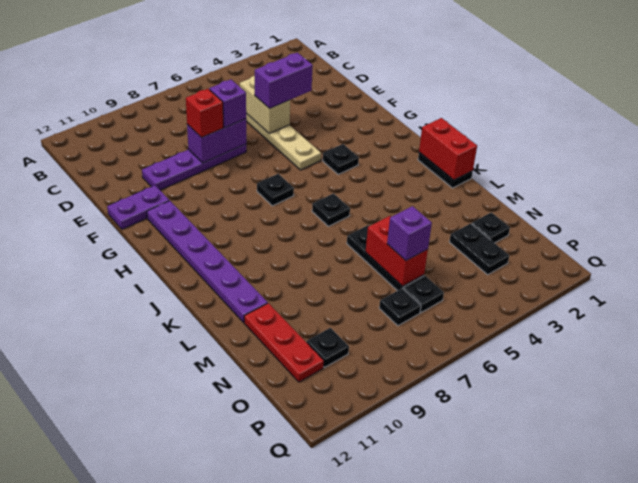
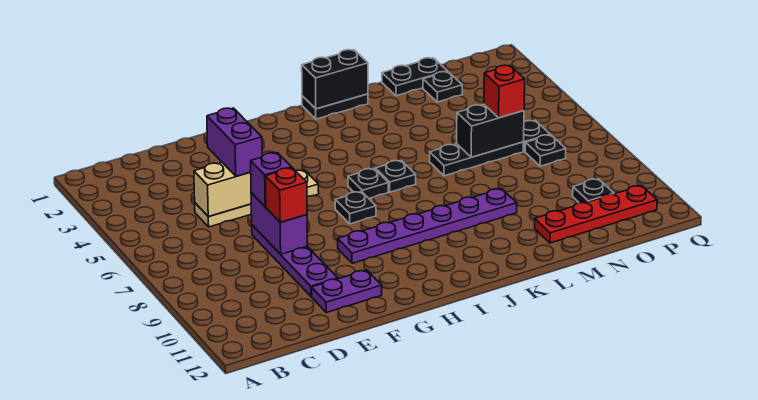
purple plate F11:F12 level 1 -> purple plate E11:F11 level 1
purple plate G11:L11 level 1 -> purple plate G9:L9 level 1
black plate H4 level 1 -> black plate I6 level 1
red brick J1:K1 level 2 -> black brick J1:K1 level 2
red brick M6:N6 level 2 -> black brick M6:N6 level 2
red plate M11:O11 level 1 -> red plate M11:P11 level 1
black plate N3:O3 level 1 -> black plate M1:N1 level 1
purple brick N6 level 3 -> red brick N6 level 3

